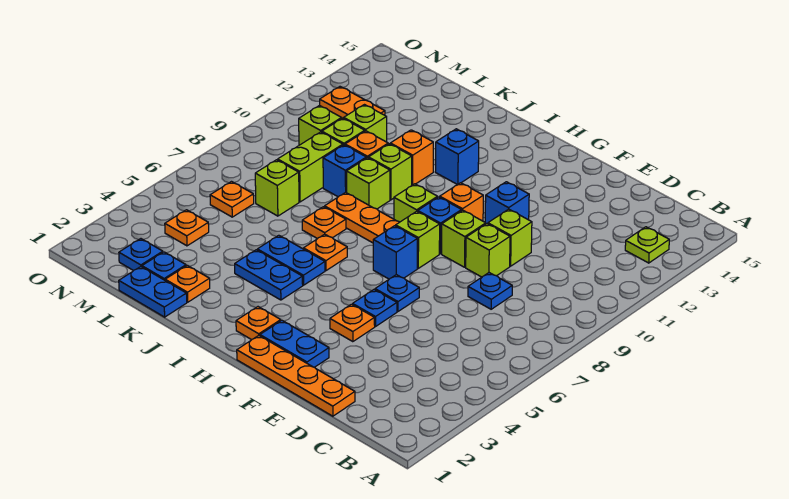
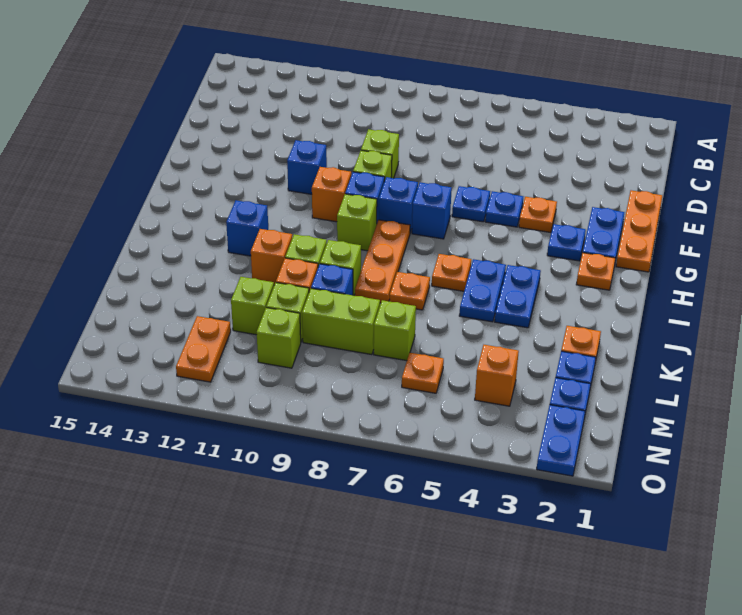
lime plate B13 level 1 -> none
orange plate D1:G1 level 1 -> orange plate E1:G1 level 1
blue plate D8 level 1 -> blue plate G3 level 1
lime brick E10 level 1 -> none
lime brick G8 level 1 -> blue brick G8 level 1
blue plate K1:L1 level 1 -> blue plate N2:O2 level 1
orange plate M4 level 1 -> orange brick M4 level 1

